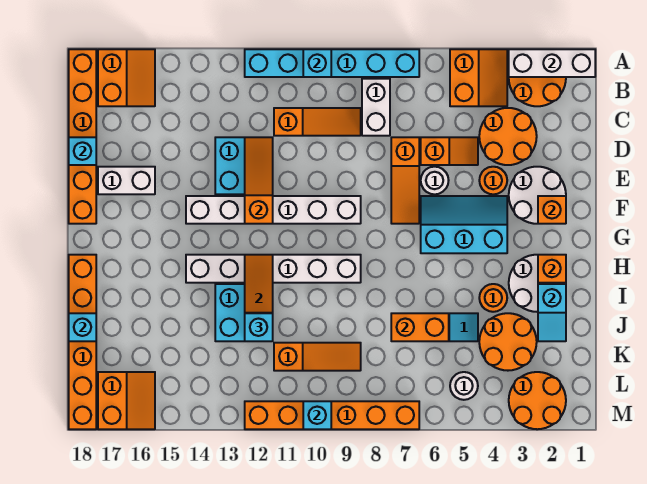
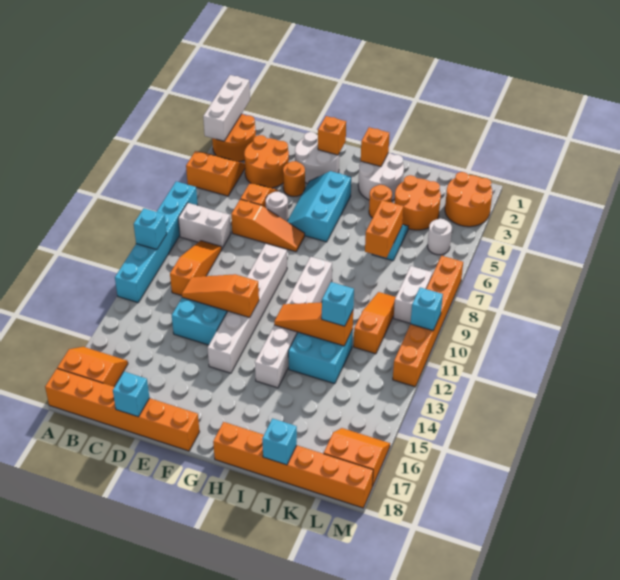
white brick E16:E17 level 1 -> white brick L8:L9 level 1
cyan slope I2:J2 level 2 top I -> none

